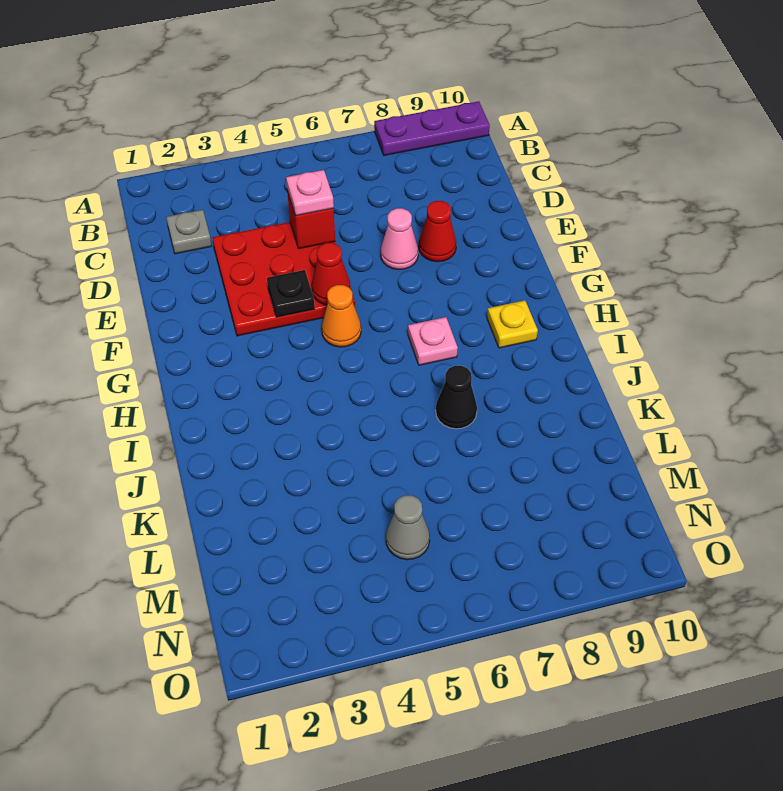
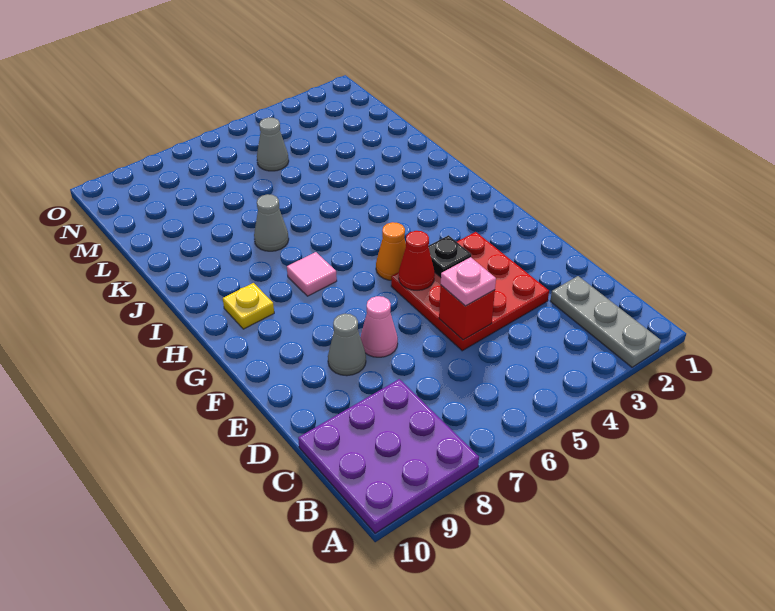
purple plate A8:A10 level 1 -> purple plate A8:C10 level 1
grey plate C2 level 1 -> grey plate A2:C2 level 1
red cone E8 level 1 -> grey cone E8 level 1
pink plate H7 level 1 -> pink tile H7 level 1
black cone J7 level 1 -> grey cone J7 level 1

